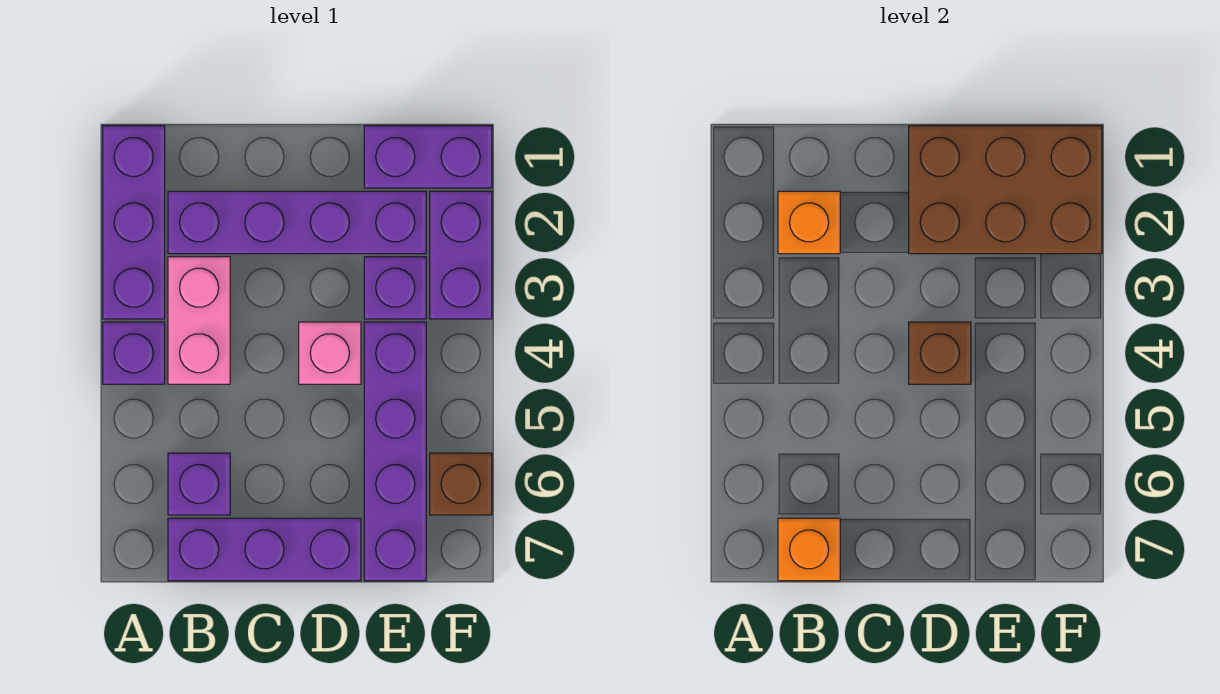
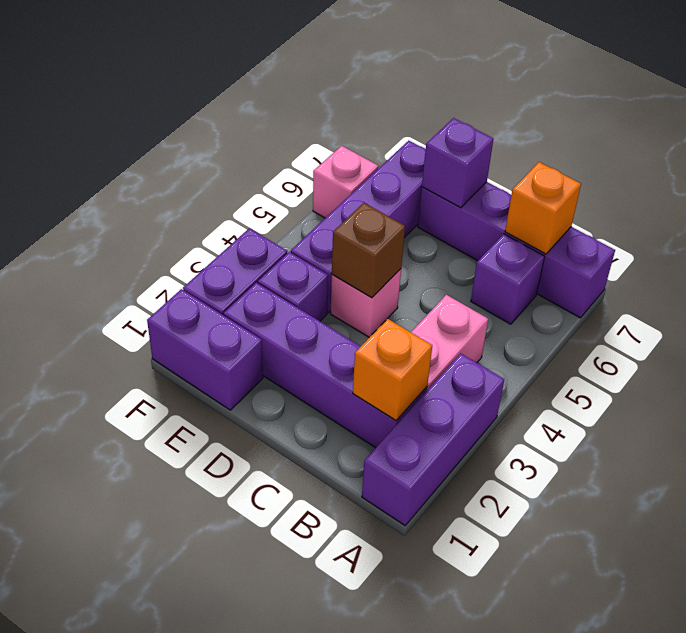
purple brick A4 level 1 -> purple brick D7 level 2
purple brick B7:D7 level 1 -> purple brick A7:D7 level 1
brown brick D1:F2 level 2 -> none
brown brick F6 level 1 -> pink brick F6 level 1

